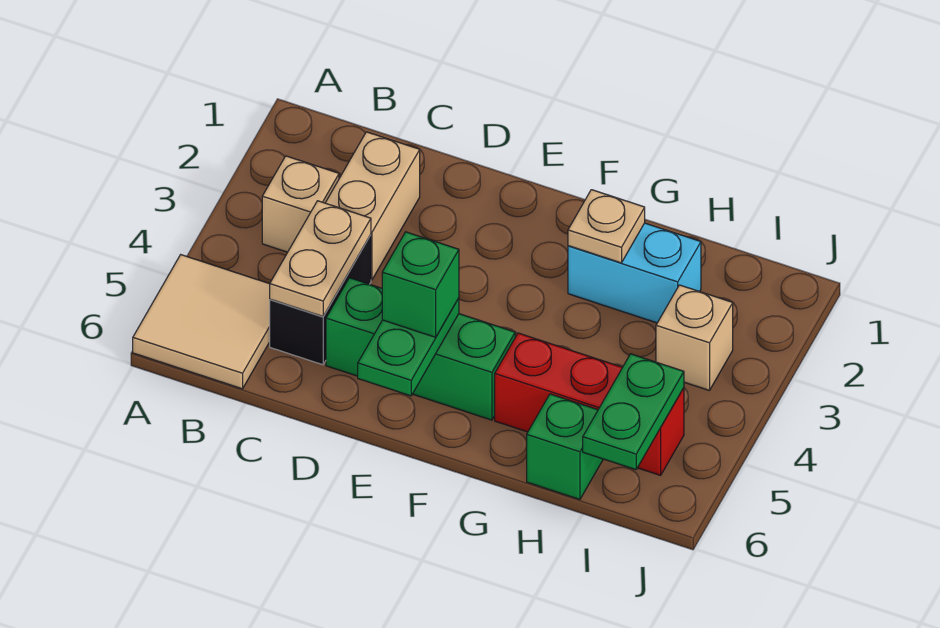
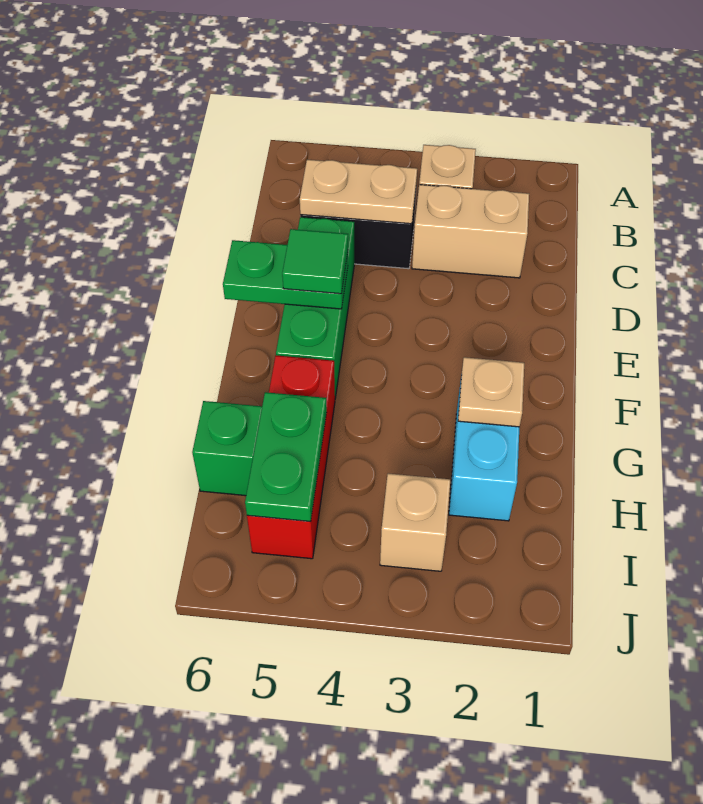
tan tile A5:B6 level 1 -> none
green brick E5 level 3 -> green tile E5 level 3
green plate I5:I6 level 2 -> green plate H5:I5 level 2

